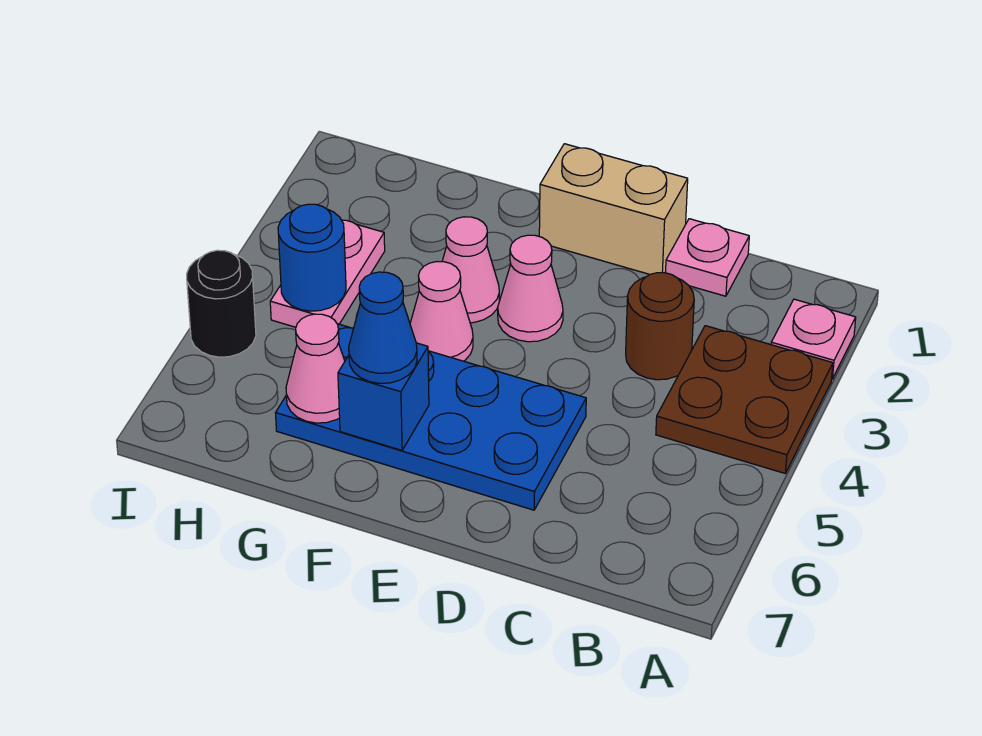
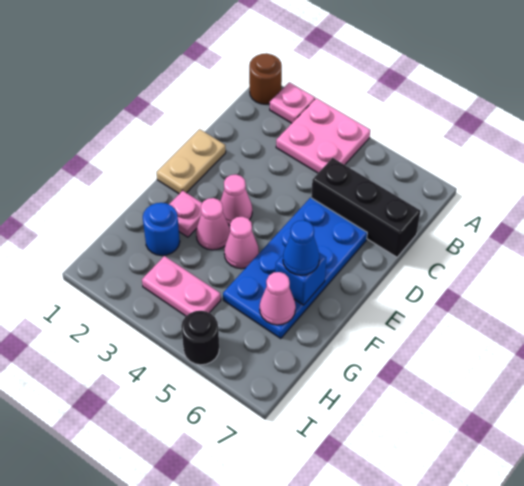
brown plate A3:B4 level 1 -> pink plate A3:B4 level 1
pink plate C1 level 1 -> pink plate F2 level 1
brown round brick C3 level 1 -> brown round brick A1 level 1
none -> black brick C5:C7 level 1
tan brick D1:E1 level 1 -> tan plate D1:E1 level 1
blue round brick H4 level 2 -> blue round brick G2 level 1

